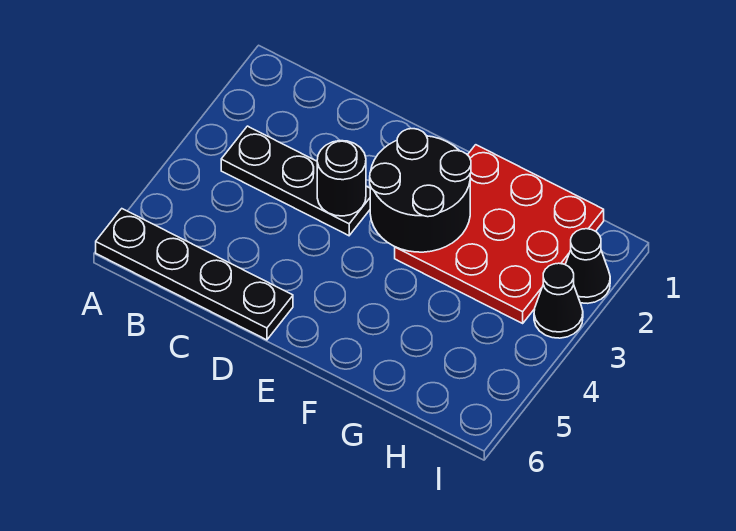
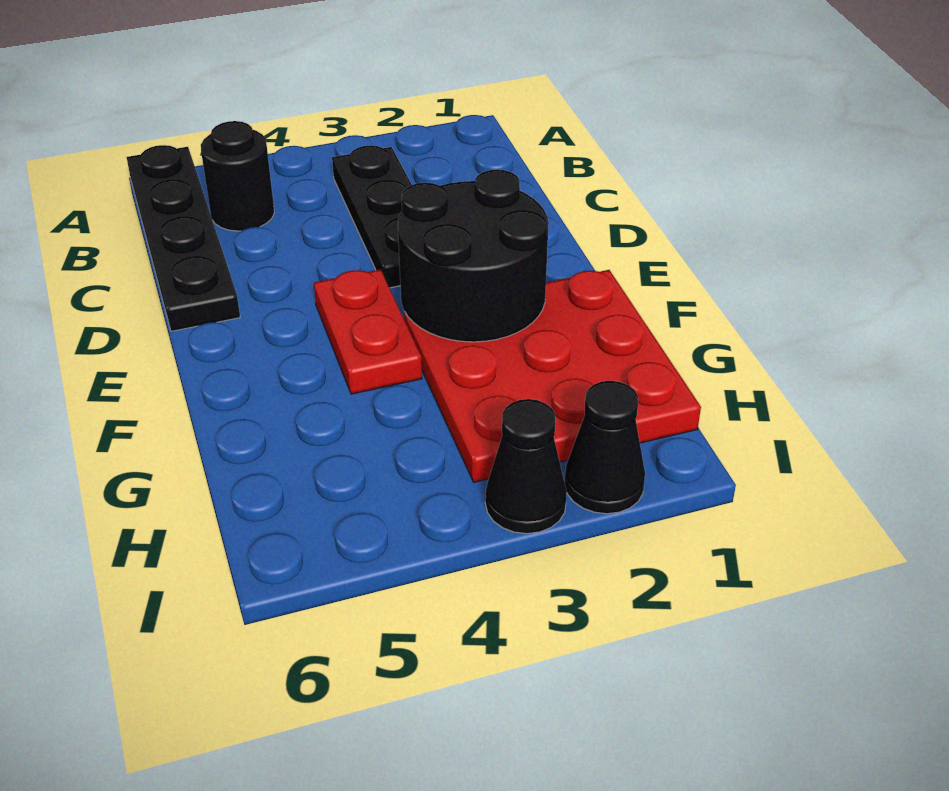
black round brick D3 level 2 -> black round brick B5 level 1
none -> red plate E4:F4 level 1

